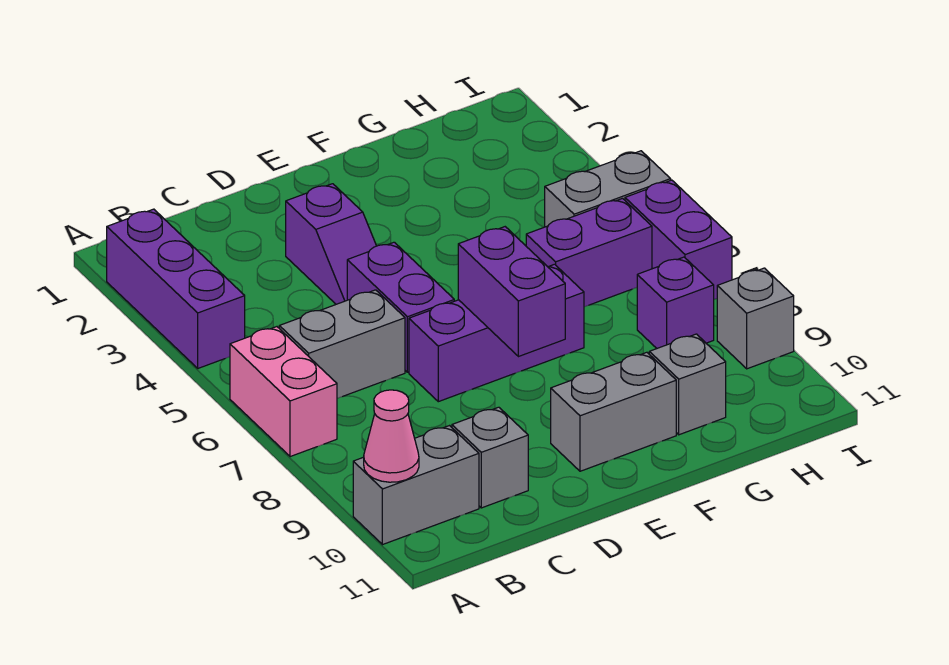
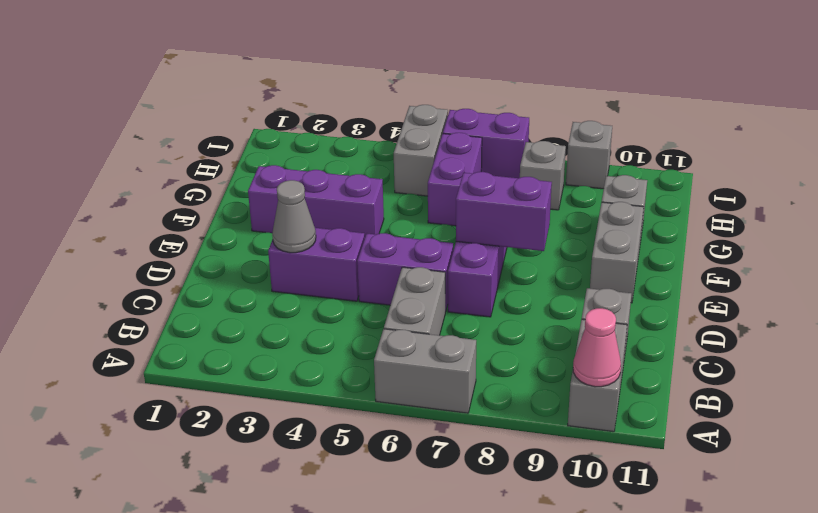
purple brick A2:A4 level 1 -> purple brick F2:F4 level 1
pink brick A6:A7 level 1 -> grey brick A6:A7 level 1
purple slope D3:D4 level 1 top 3 -> purple brick D3:D4 level 1
none -> grey cone D3 level 2
purple brick H8 level 1 -> grey brick H8 level 1

